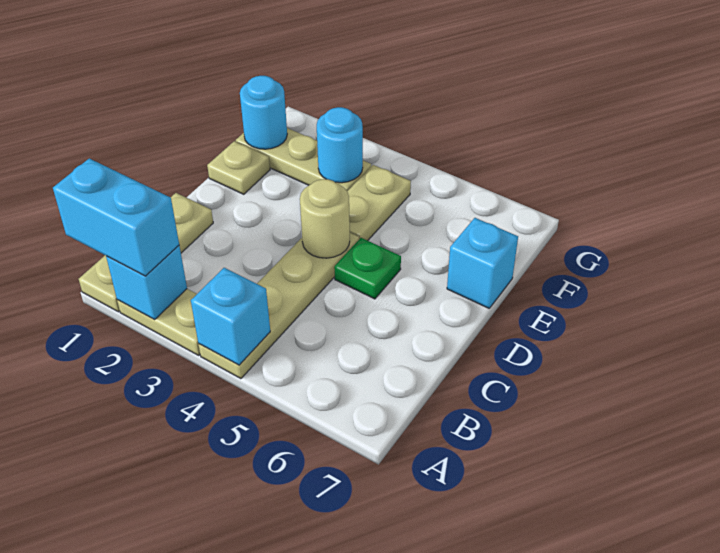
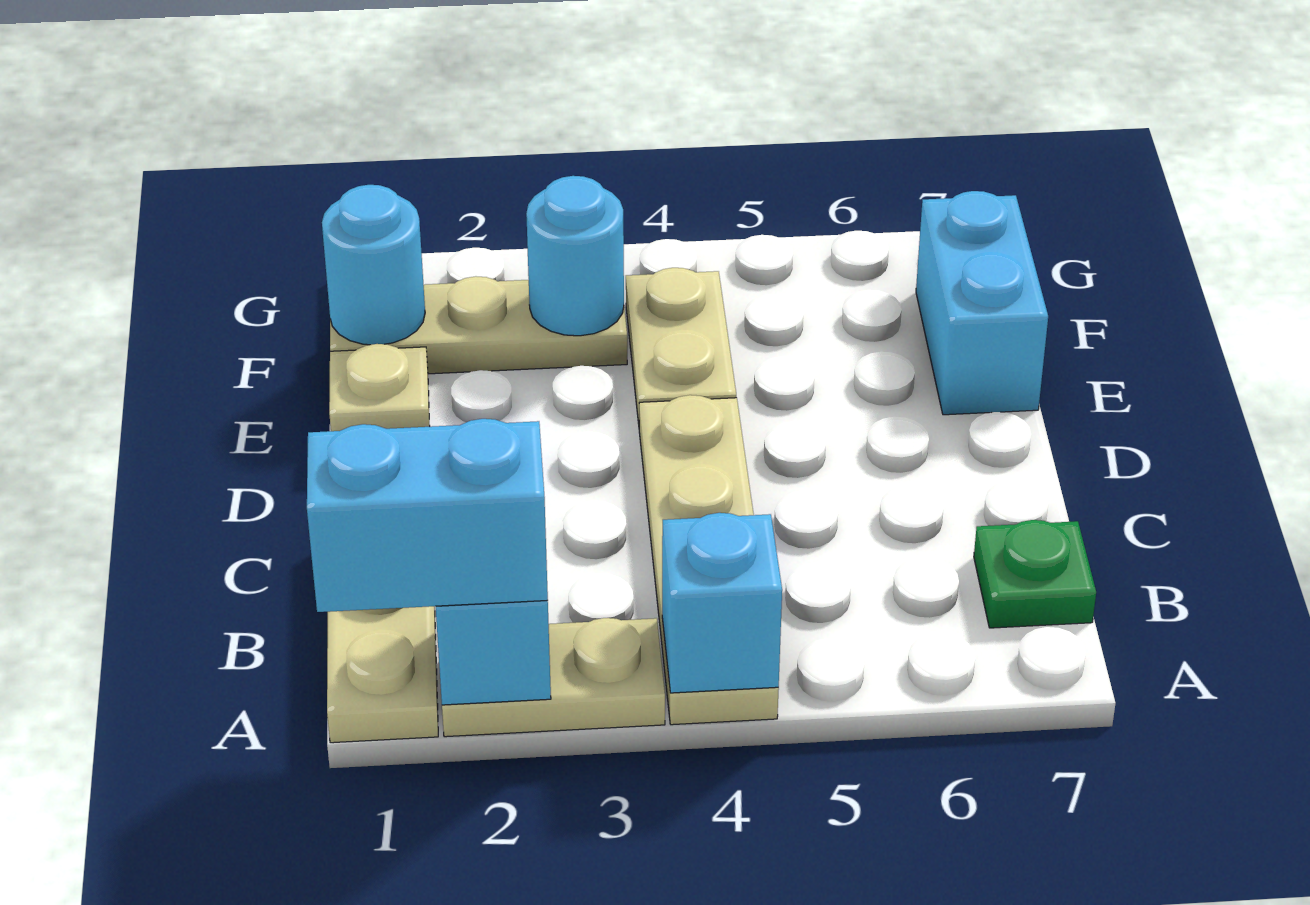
tan round brick D4 level 2 -> none
green plate D5 level 1 -> green plate B7 level 1
cyan brick E7 level 1 -> cyan brick E7:F7 level 1

